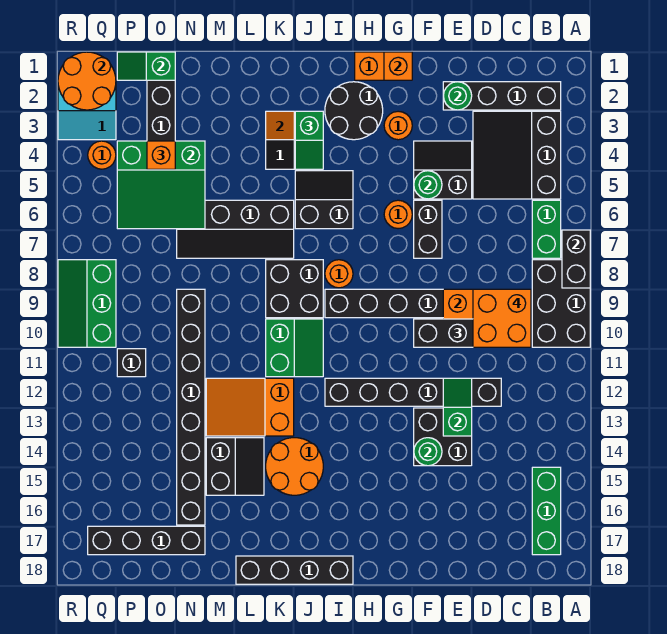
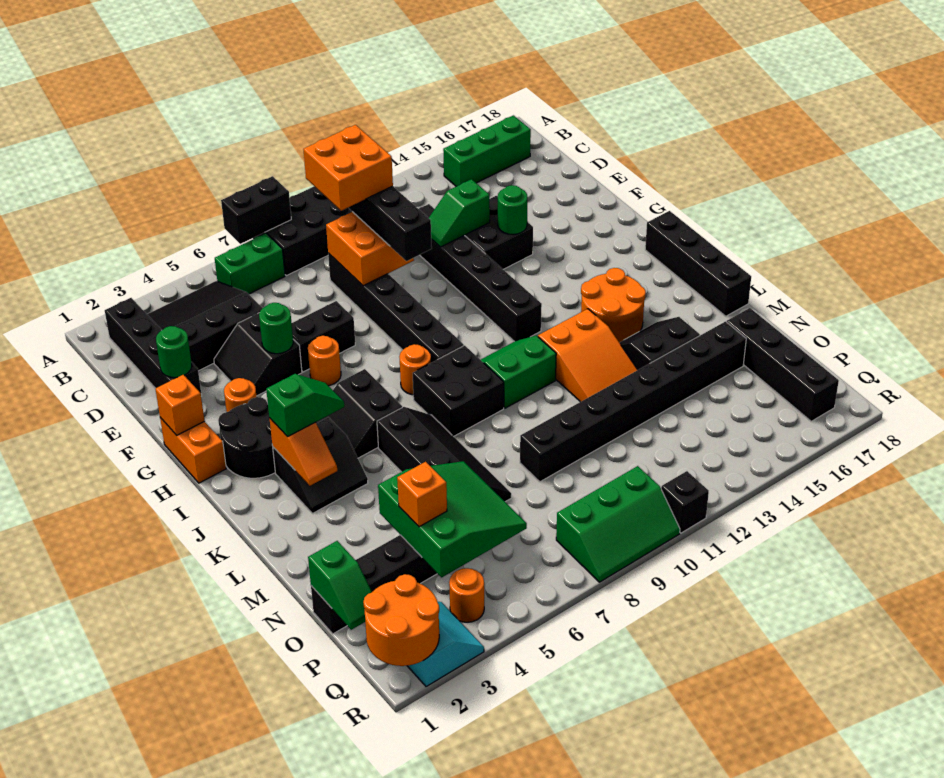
black slope B3:D5 level 1 top B -> black slope B3:D5 level 1 top D
black brick P11 level 1 -> black brick R11 level 1

